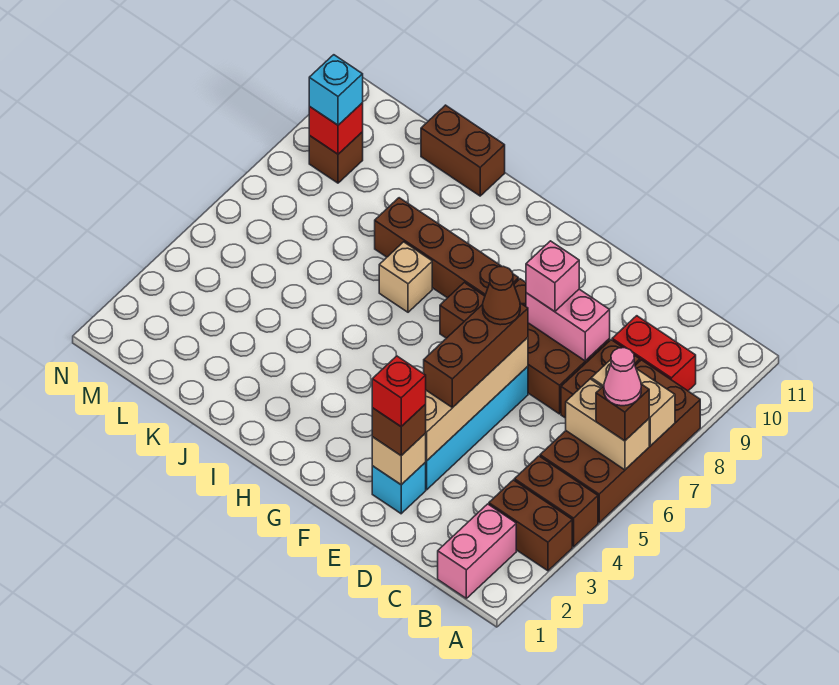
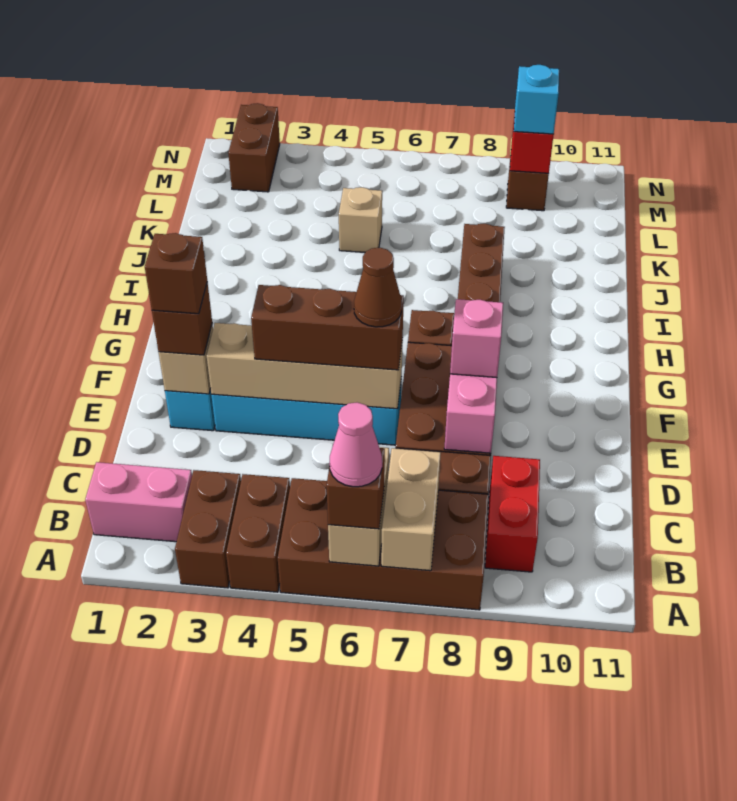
red brick E2 level 4 -> brown brick E2 level 4
tan brick I7 level 1 -> tan brick K5 level 1
brown brick J11:K11 level 1 -> brown brick M2:N2 level 1

